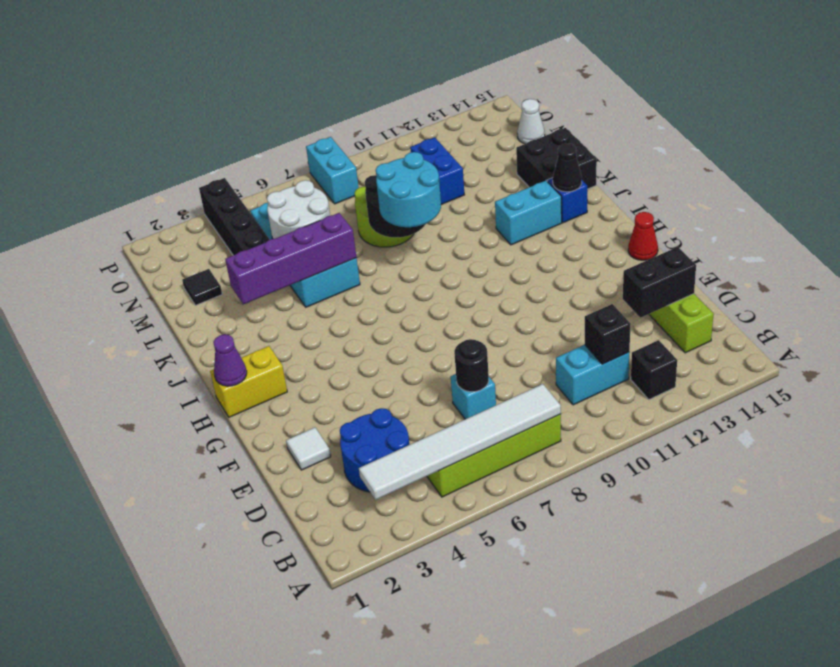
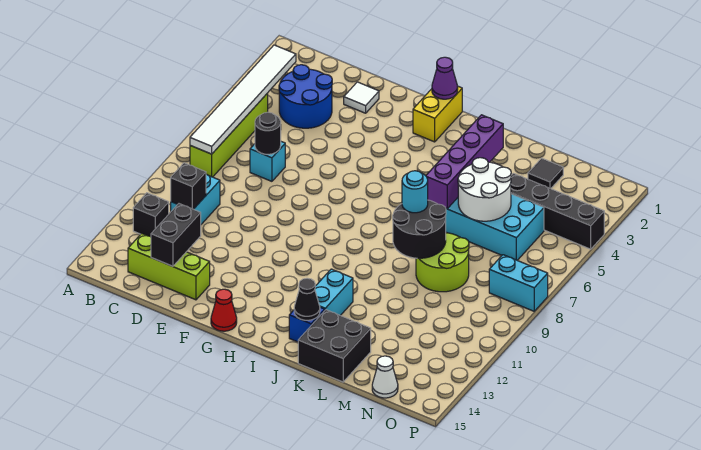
cyan round brick J8:K9 level 3 -> cyan round brick K8 level 3
blue brick M11:N11 level 1 -> none

